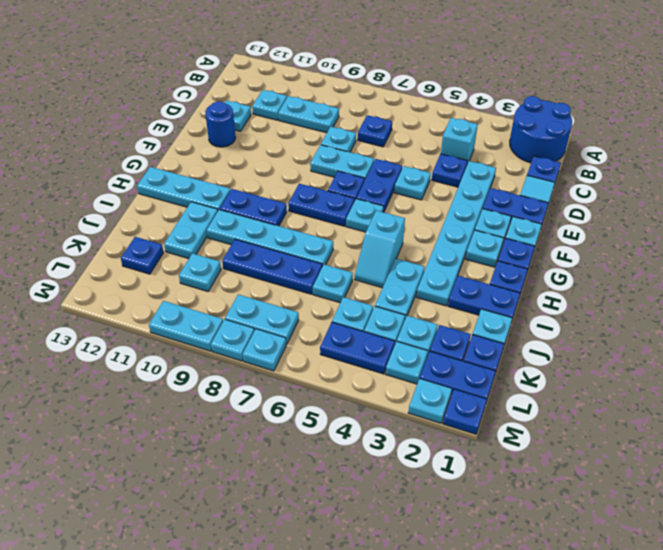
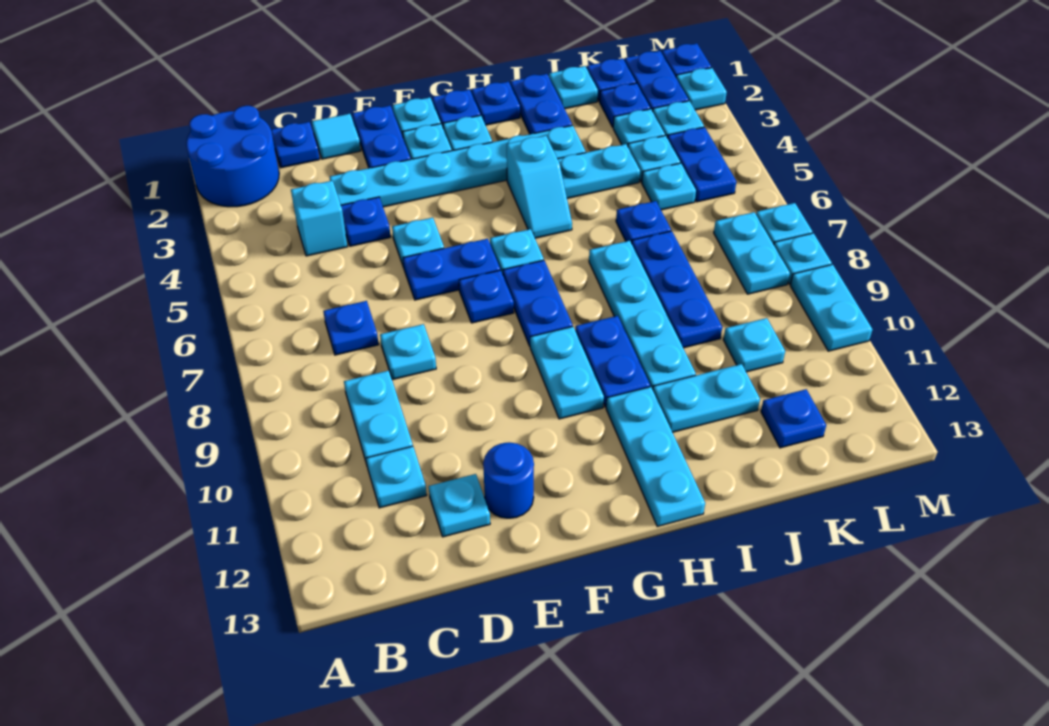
cyan plate E7:E8 level 1 -> cyan plate G9:G10 level 1
cyan slope H5:I5 level 1 top H -> cyan slope H4:H5 level 1 top 4
cyan plate J6 level 1 -> blue plate J6 level 1

